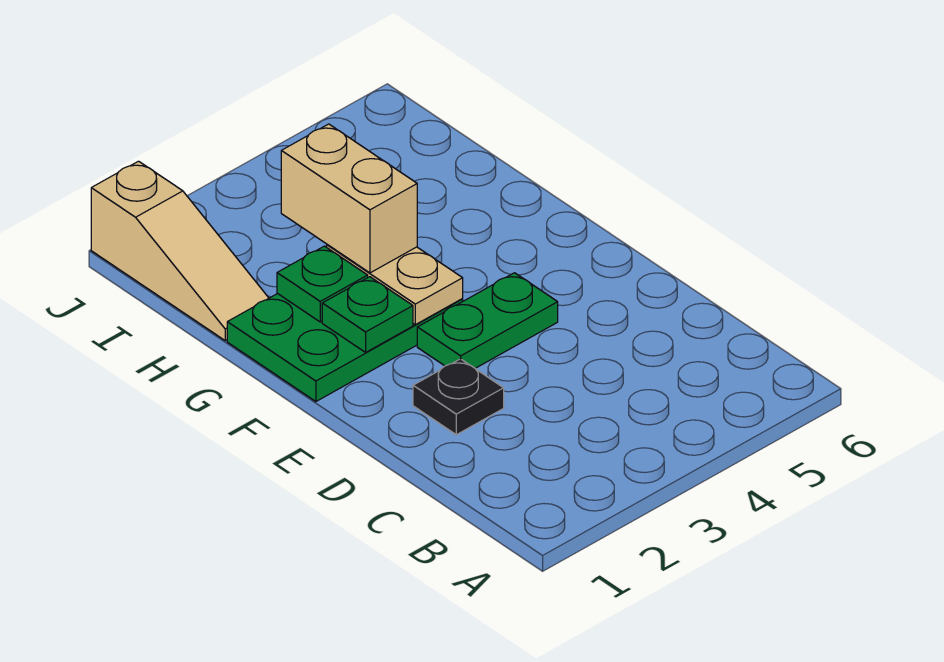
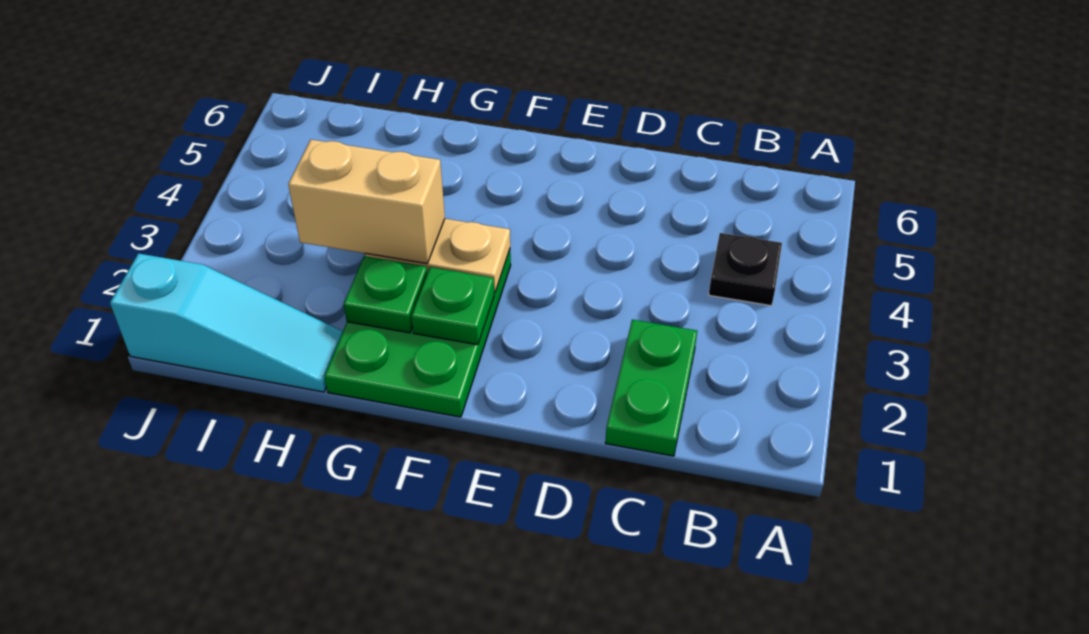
black plate D2 level 1 -> black plate B4 level 1
green plate E3:E4 level 1 -> green plate C1:C2 level 1
tan slope H1:J1 level 1 top J -> cyan slope H1:J1 level 1 top J

